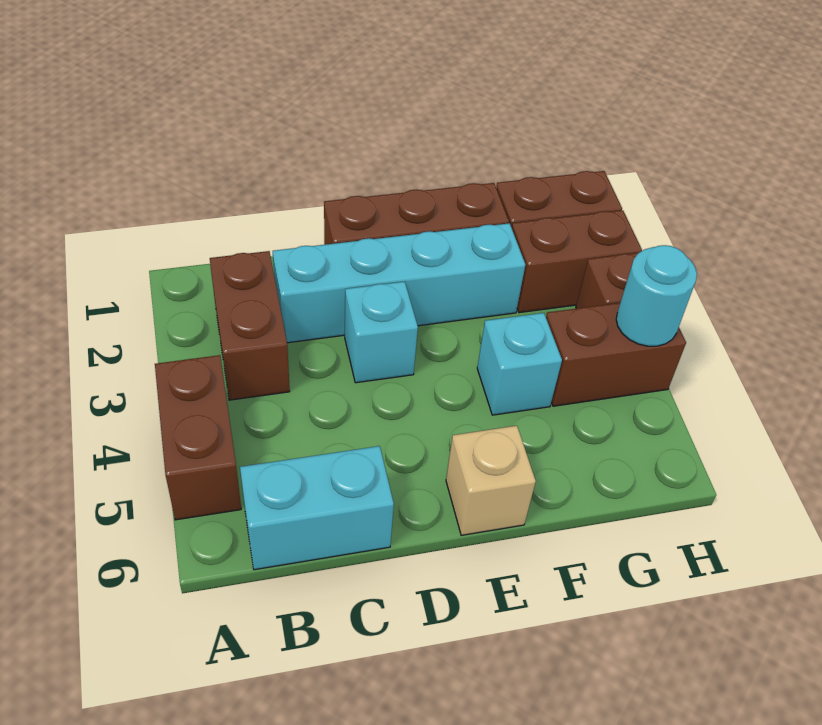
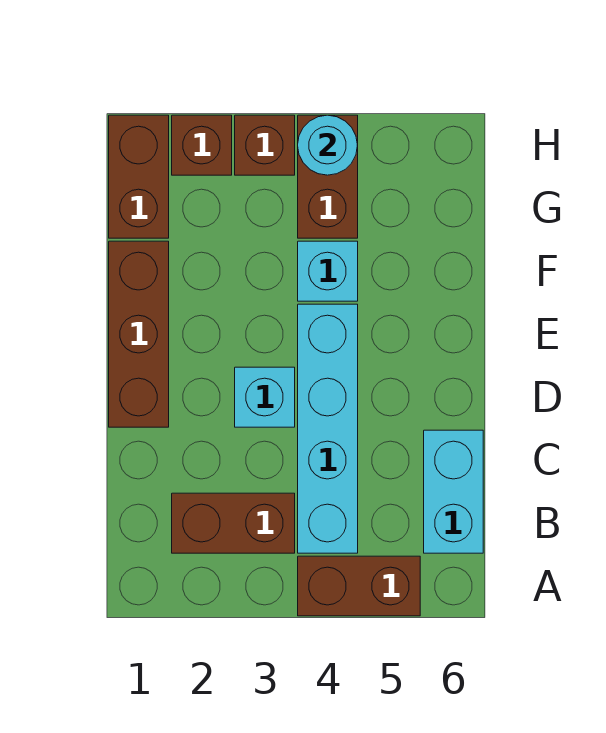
cyan brick C2:F2 level 1 -> cyan brick B4:E4 level 1
tan brick E6 level 1 -> none
brown brick G2:H2 level 1 -> brown brick H2 level 1

